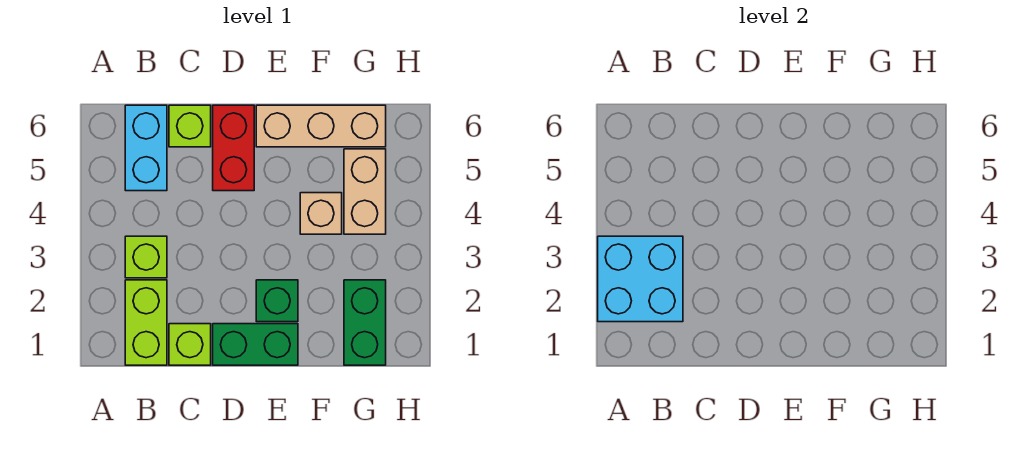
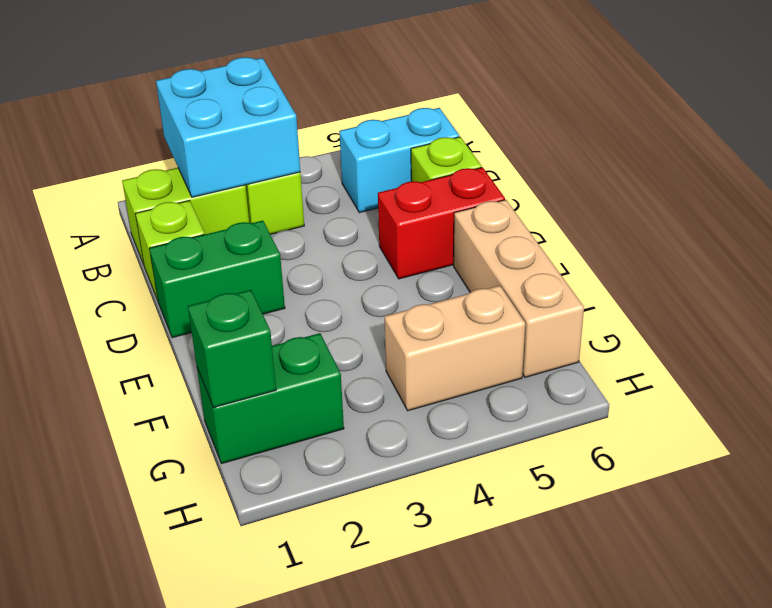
green brick D1:E1 level 1 -> green brick D1:D2 level 1
green brick E2 level 1 -> green brick G1 level 2
tan brick F4 level 1 -> none

